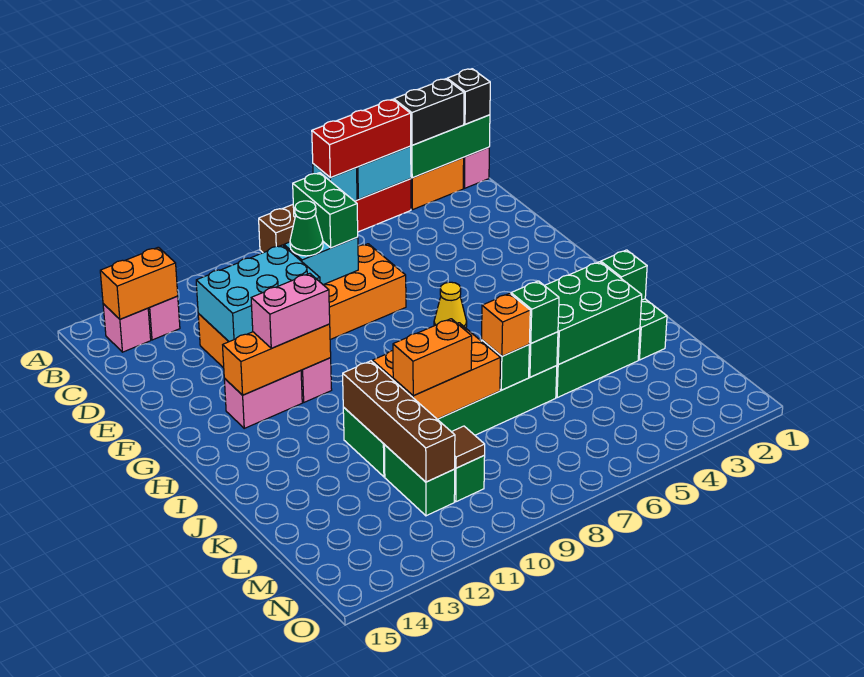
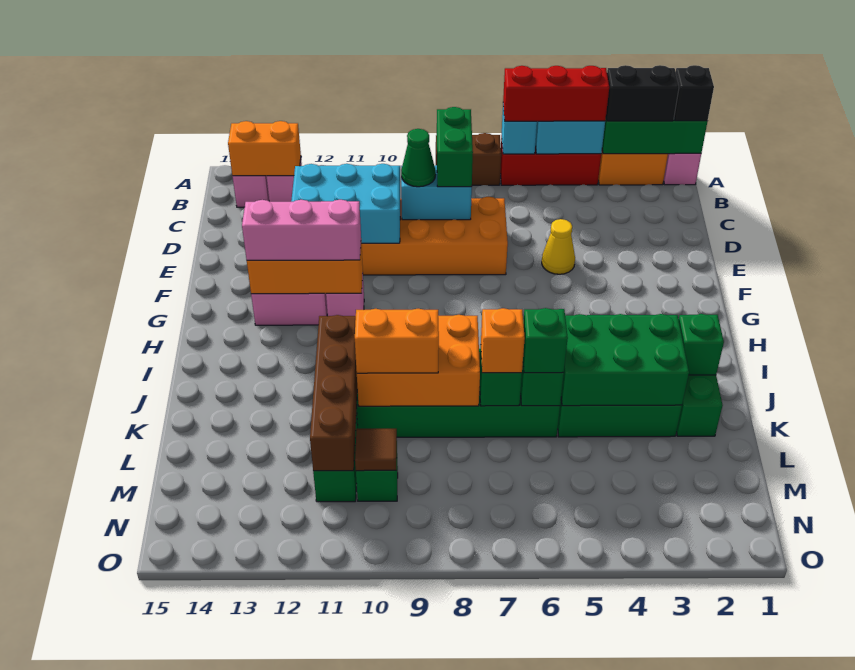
yellow cone G6 level 1 -> yellow cone E5 level 1
pink brick G11:G12 level 3 -> pink brick G11:G13 level 3

